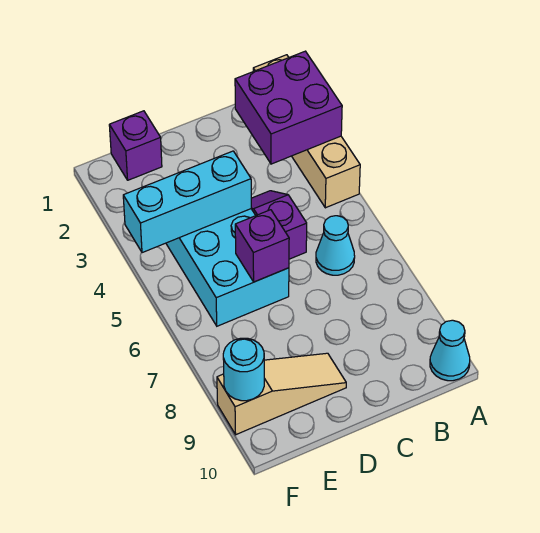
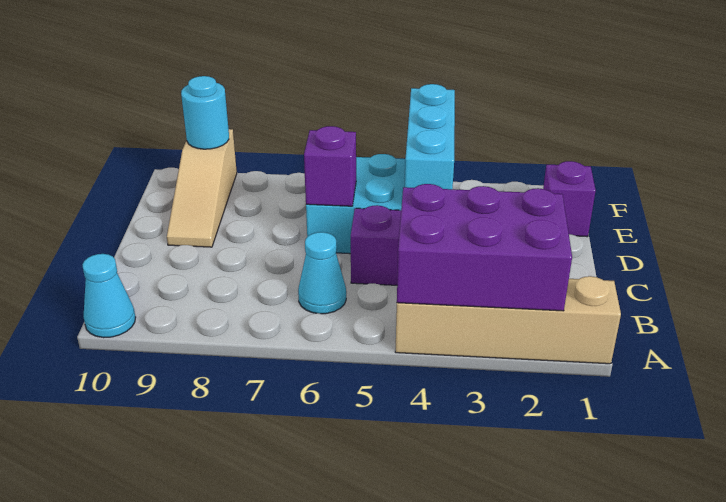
purple brick A2:B3 level 2 -> purple brick A2:B4 level 2

